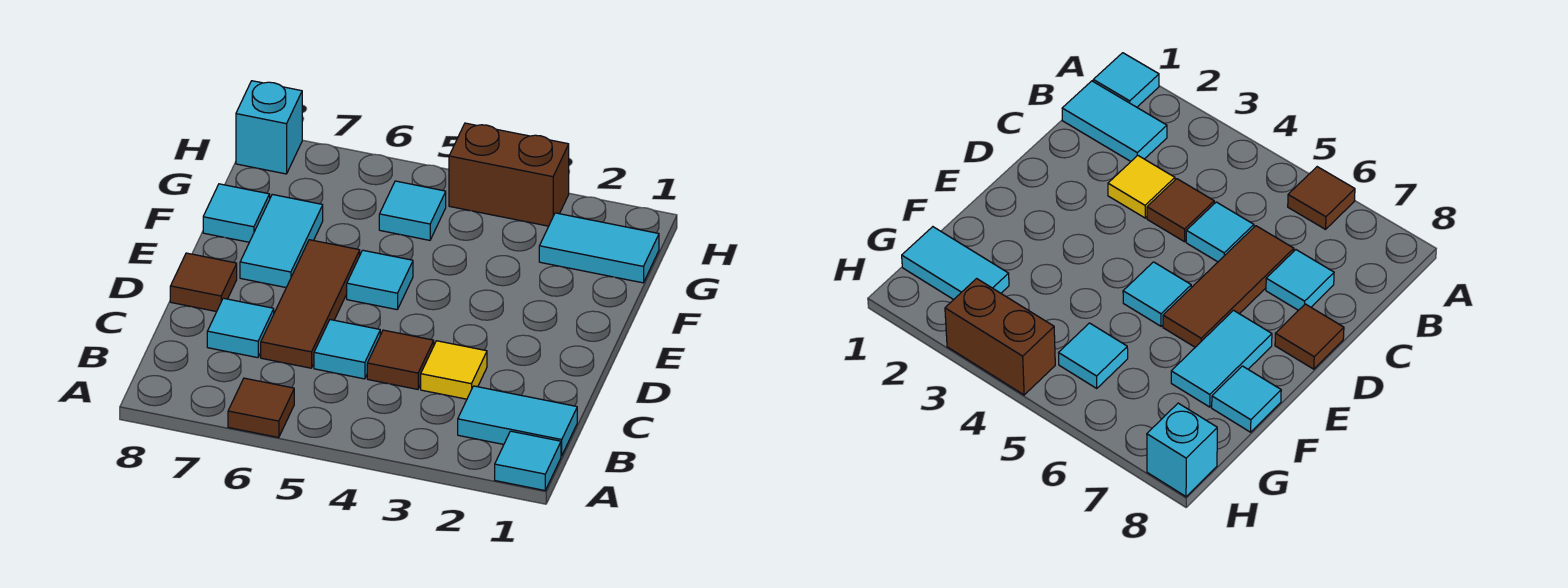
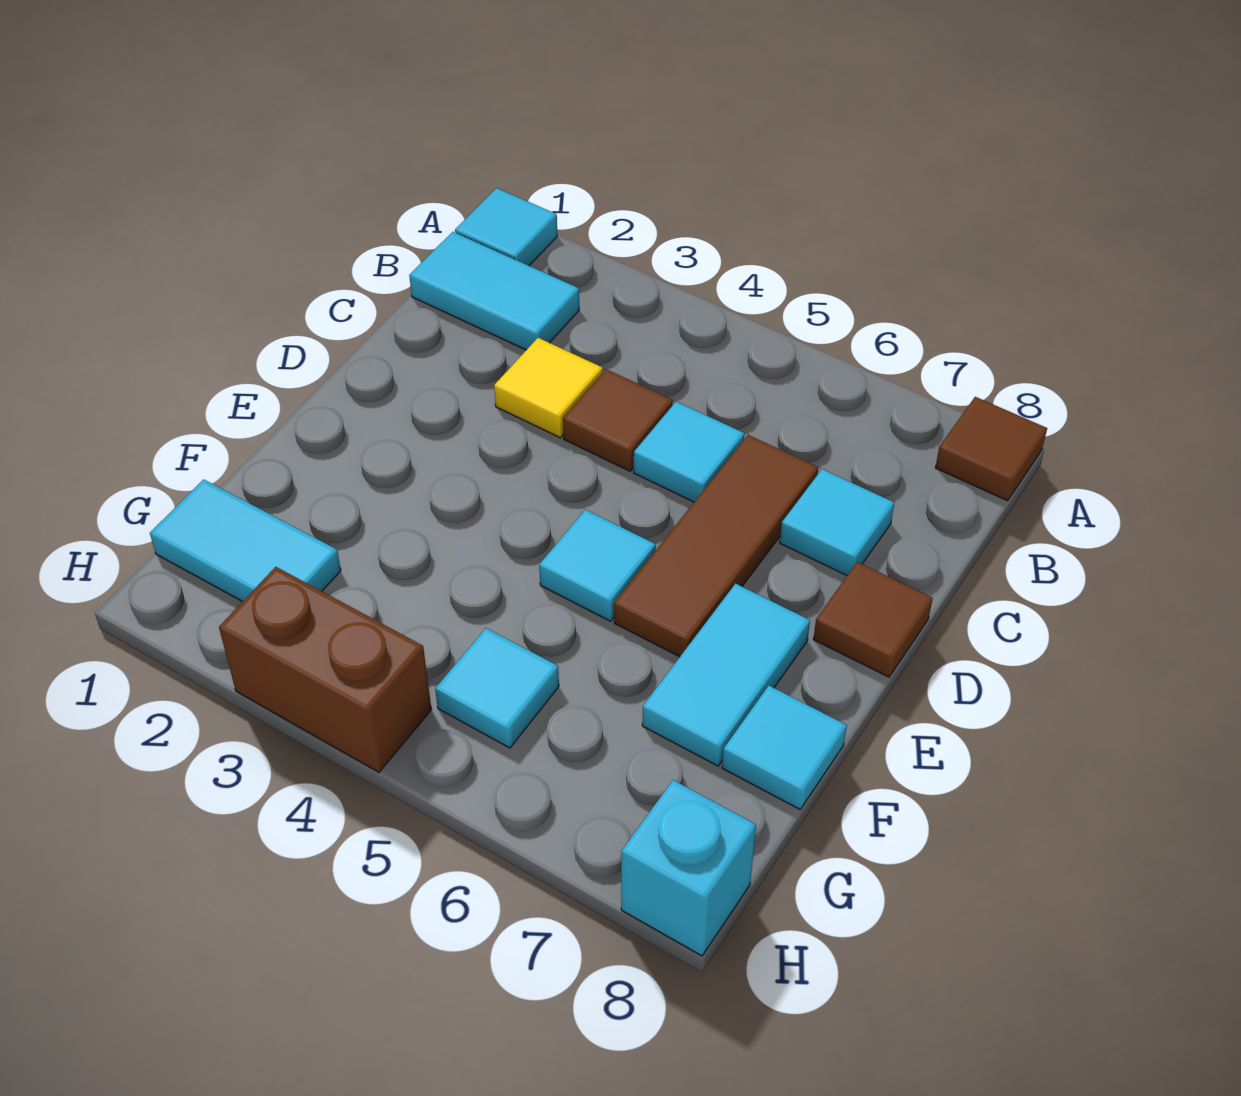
brown tile A6 level 1 -> brown tile A8 level 1

